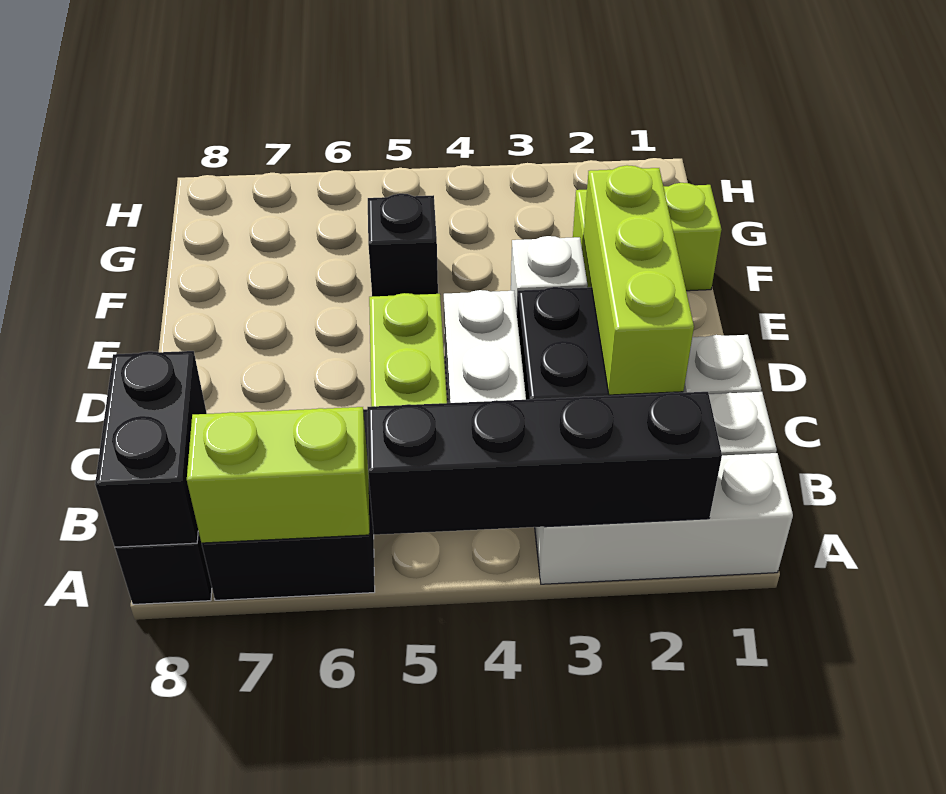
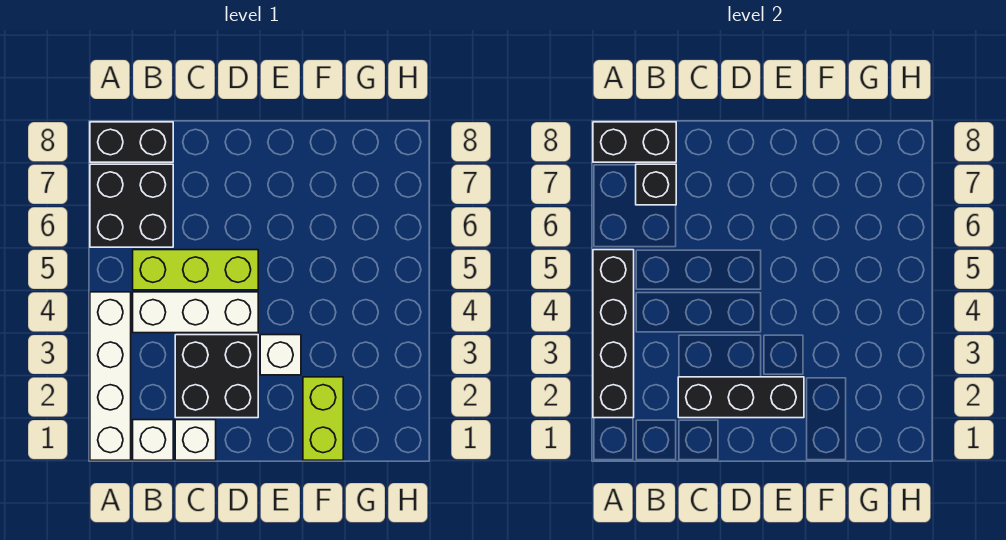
white brick A1:A3 level 1 -> white brick A1:A4 level 1
lime brick A6:A7 level 2 -> none
lime brick C2:E2 level 2 -> black brick C2:E2 level 2
black brick F5 level 1 -> black brick B7 level 2

